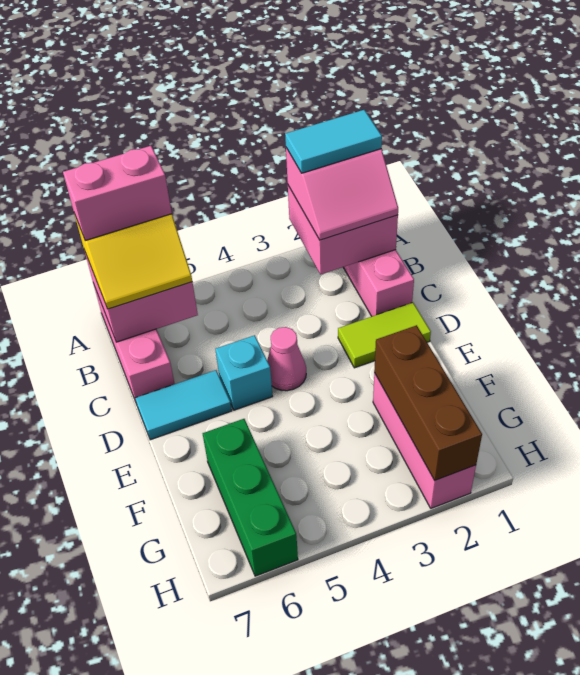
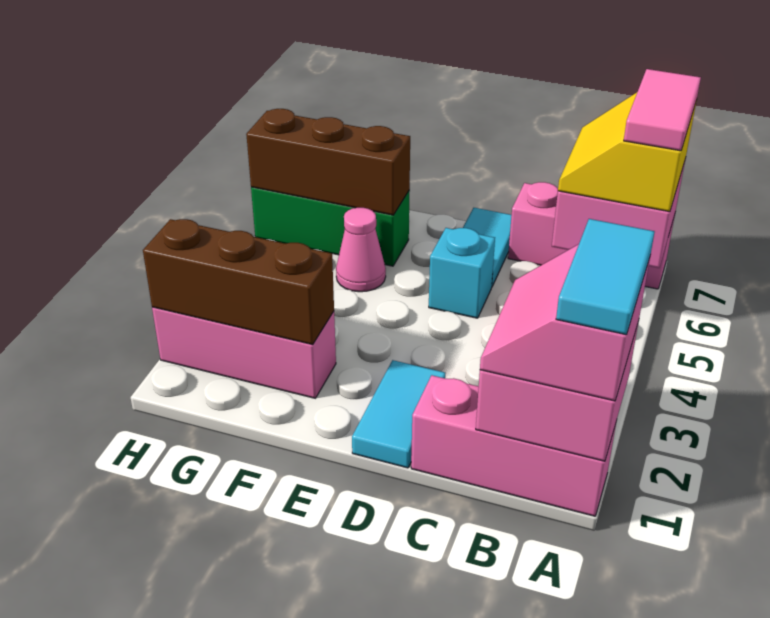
pink brick A6:A7 level 4 -> pink tile A6:A7 level 4
lime tile D1:D2 level 1 -> cyan tile D1:D2 level 1
pink cone D4 level 1 -> pink cone F5 level 1
none -> brown brick F6:H6 level 2

